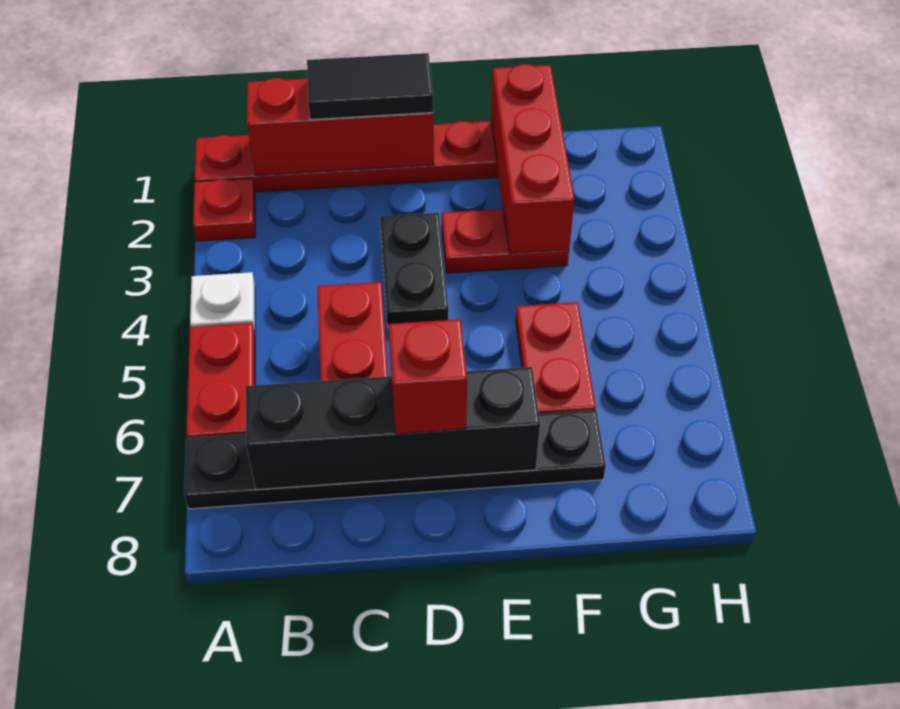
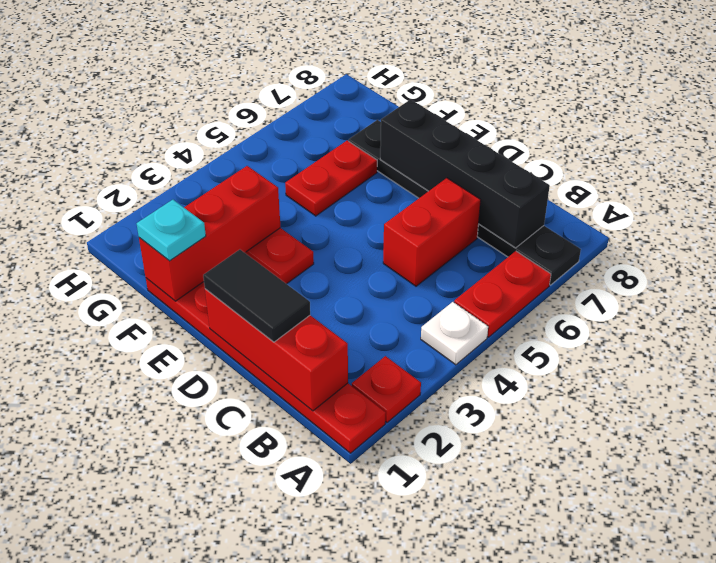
black plate D3:D4 level 1 -> none
red brick D7 level 3 -> none
none -> cyan plate F1 level 3

